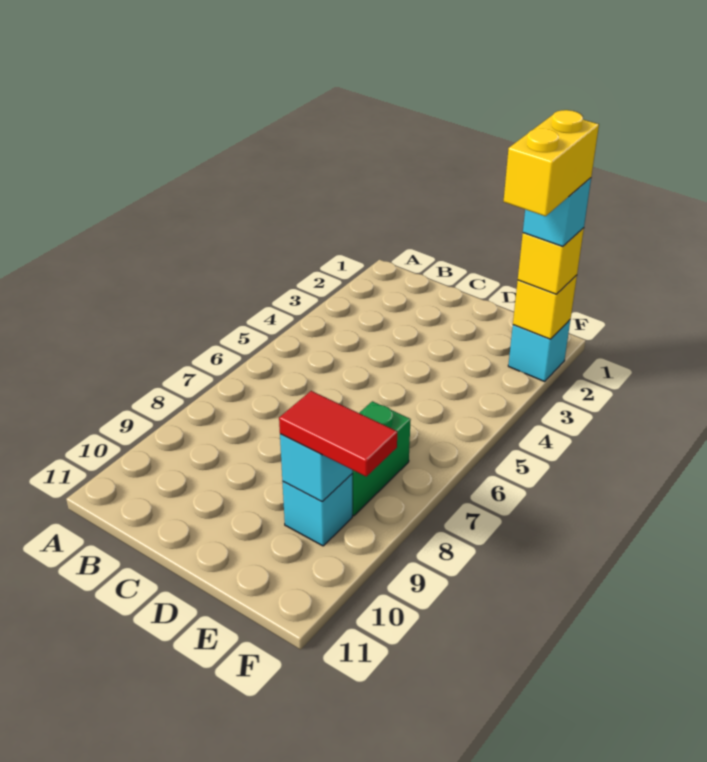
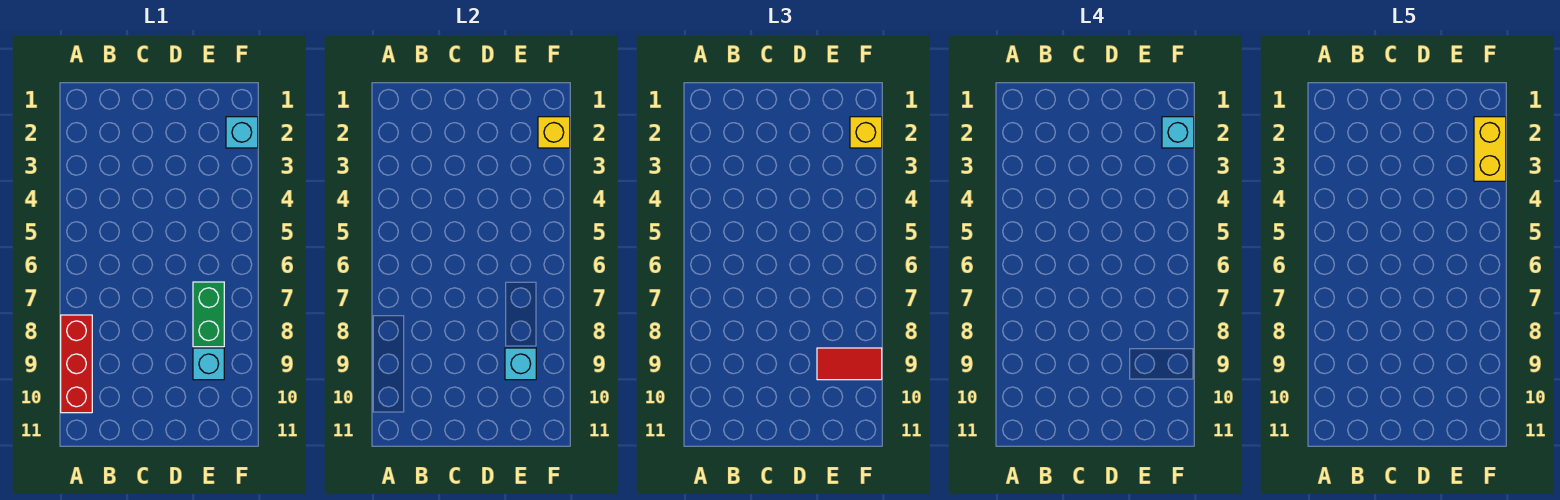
none -> red brick A8:A10 level 1

